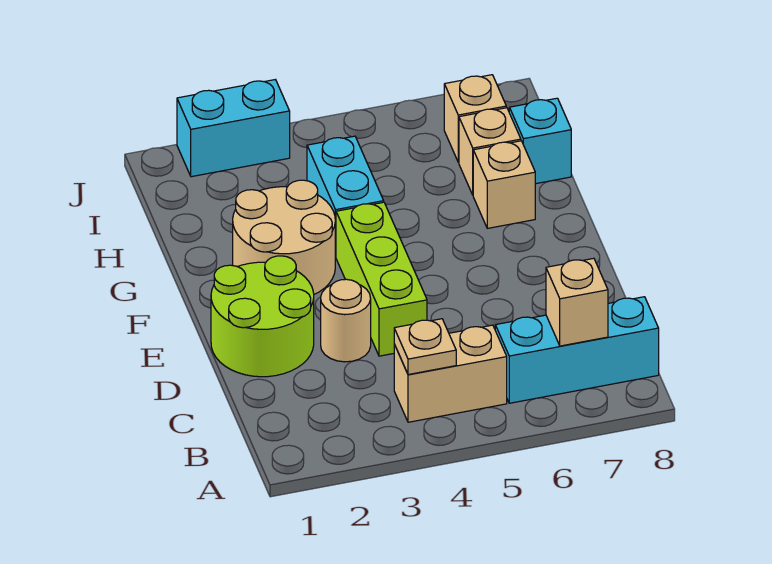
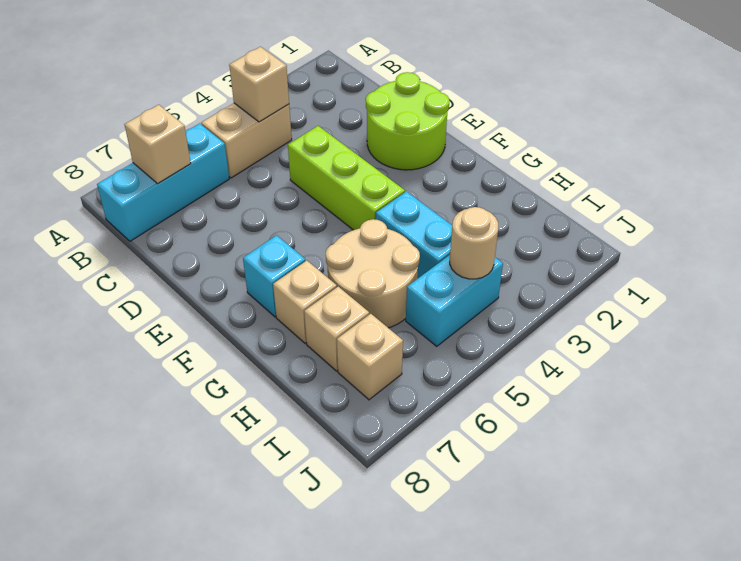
tan plate B4 level 2 -> tan brick B4 level 2
tan round brick D3 level 1 -> tan round brick I4 level 2
tan round brick F2:G3 level 1 -> tan round brick G5:H6 level 1
cyan brick H8 level 1 -> cyan brick F7 level 1
cyan brick J2:J3 level 1 -> cyan brick I4:I5 level 1

